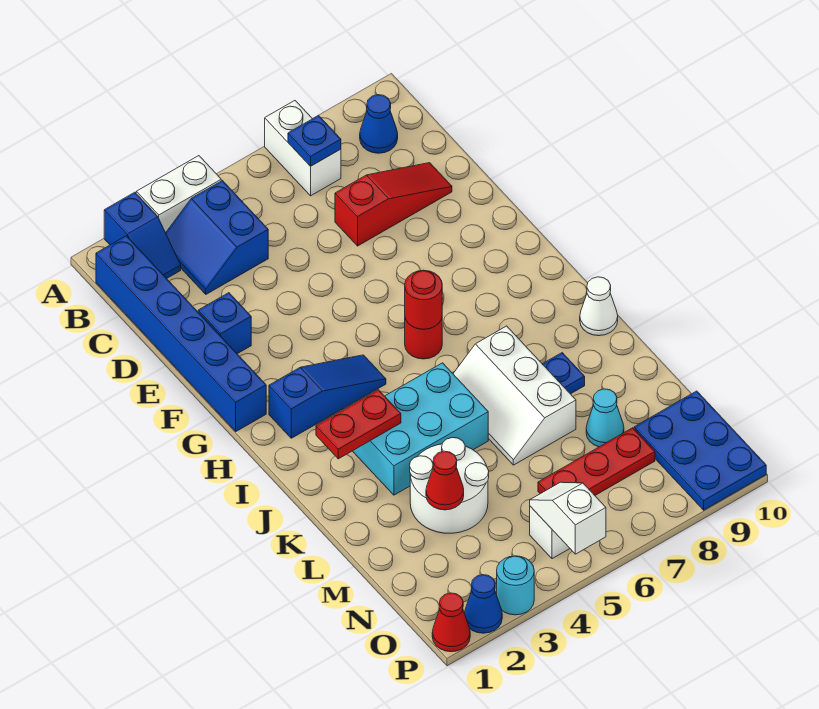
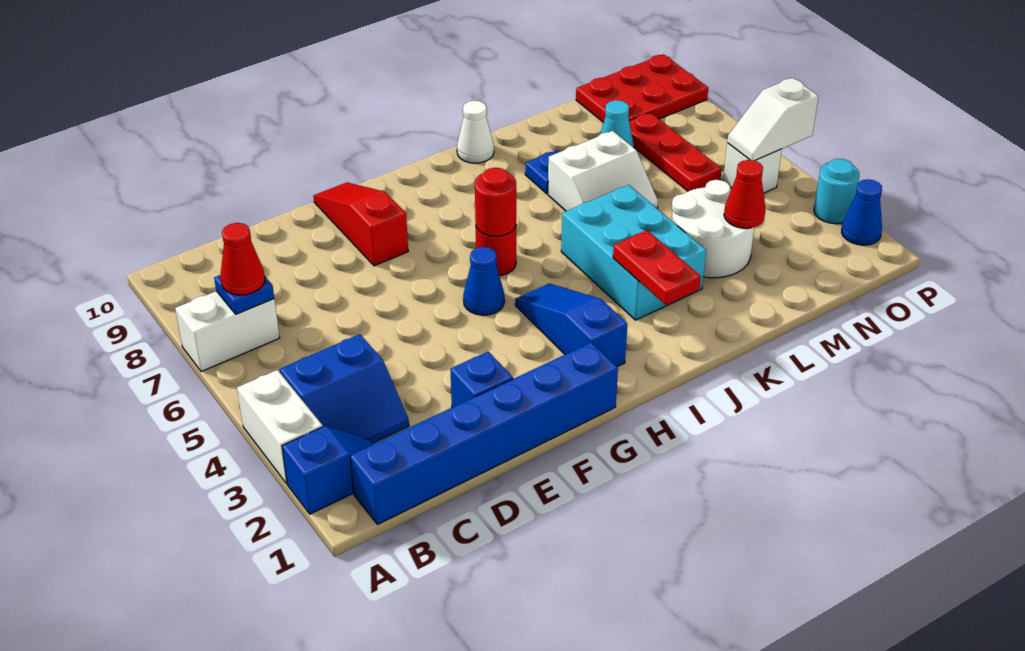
blue cone B9 level 1 -> blue cone G5 level 1
red slope D7:D9 level 1 top 7 -> red slope F8:F10 level 1 top 8
white slope J6:L7 level 1 top 7 -> white slope K6:L7 level 1 top 7
blue plate N9:P10 level 1 -> red plate N9:P10 level 1
red cone P1 level 1 -> red cone B7 level 3

